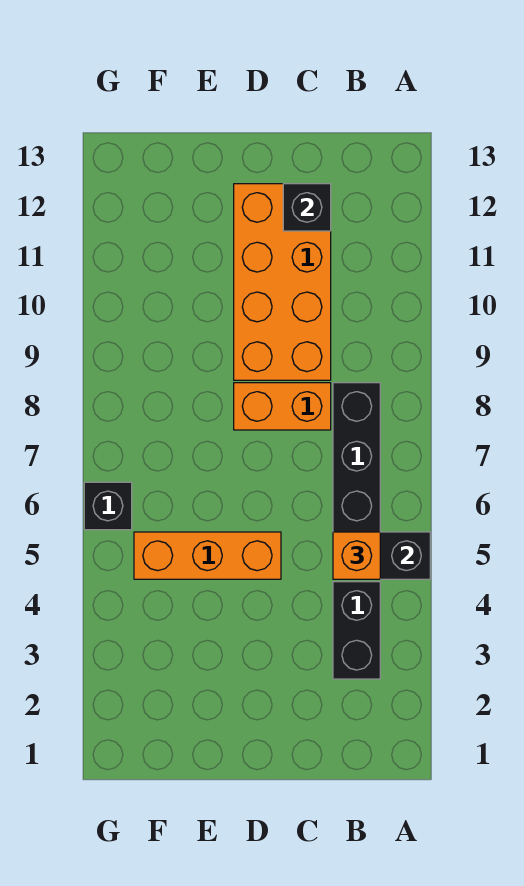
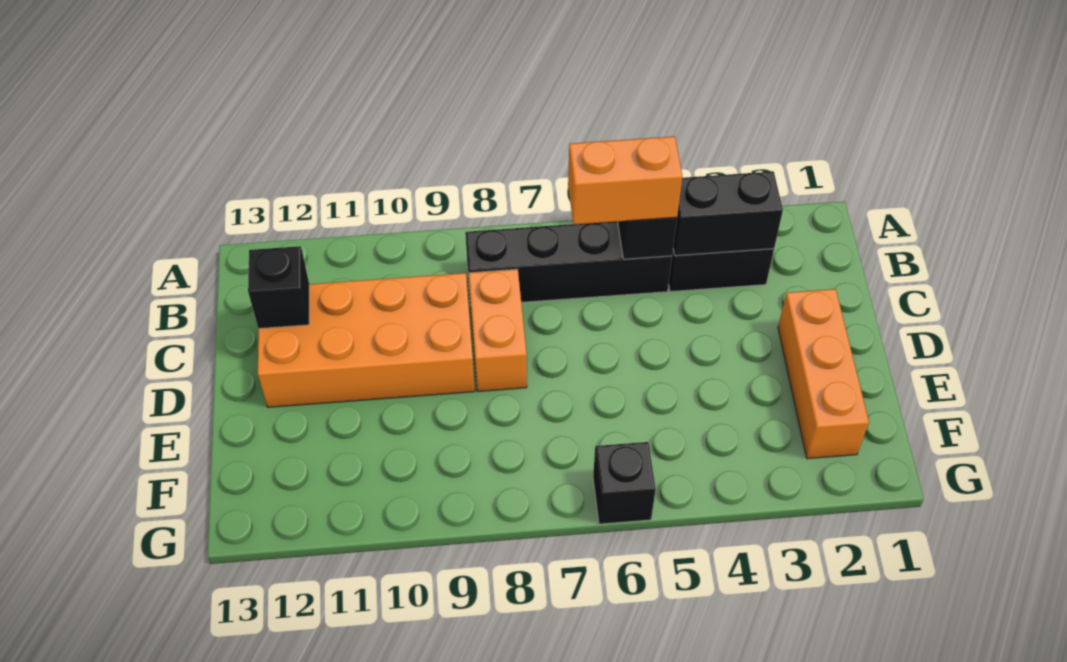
none -> black brick B3:B4 level 2
orange brick B5 level 3 -> orange brick B5:B6 level 3
orange brick D5:F5 level 1 -> orange brick D2:F2 level 1

